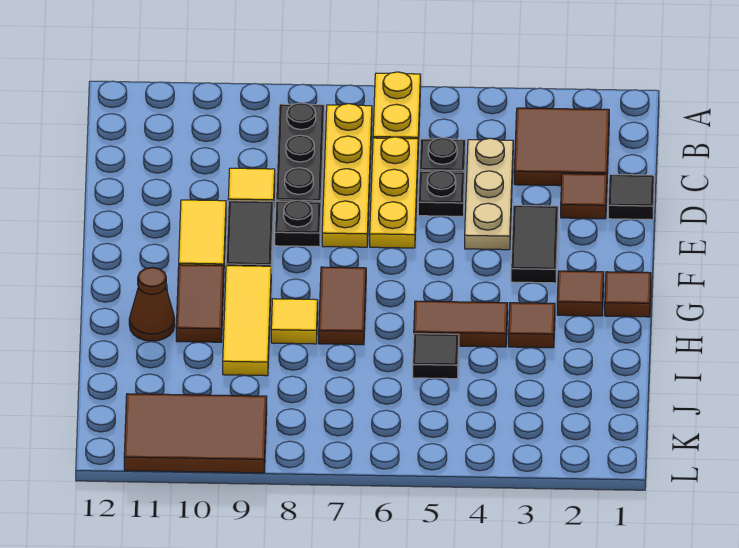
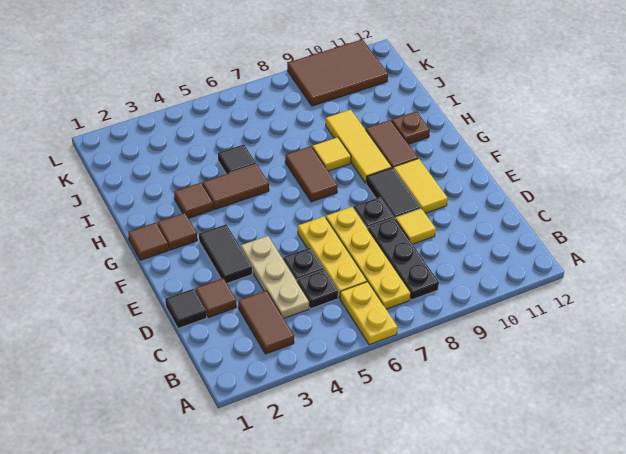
brown tile B2:C3 level 1 -> brown tile B3:C3 level 1
brown cone H11 level 1 -> brown plate H11 level 1

